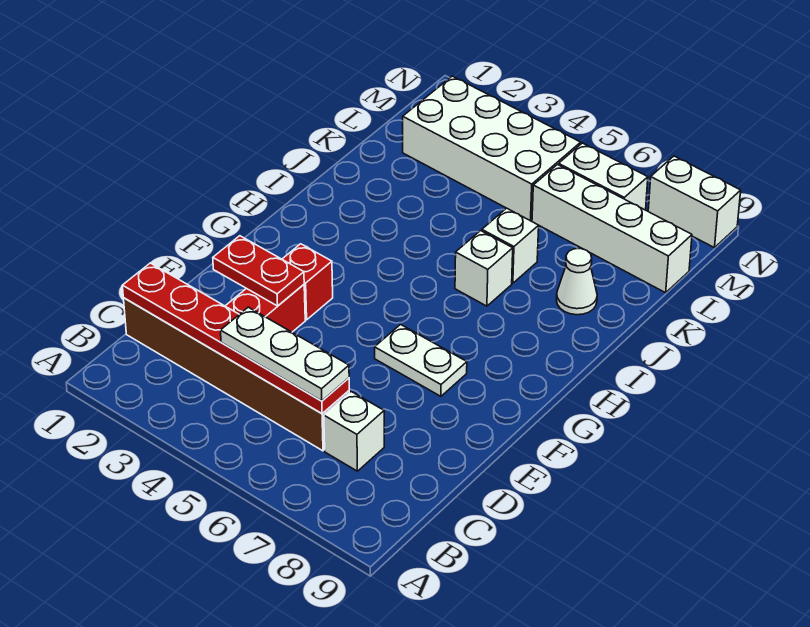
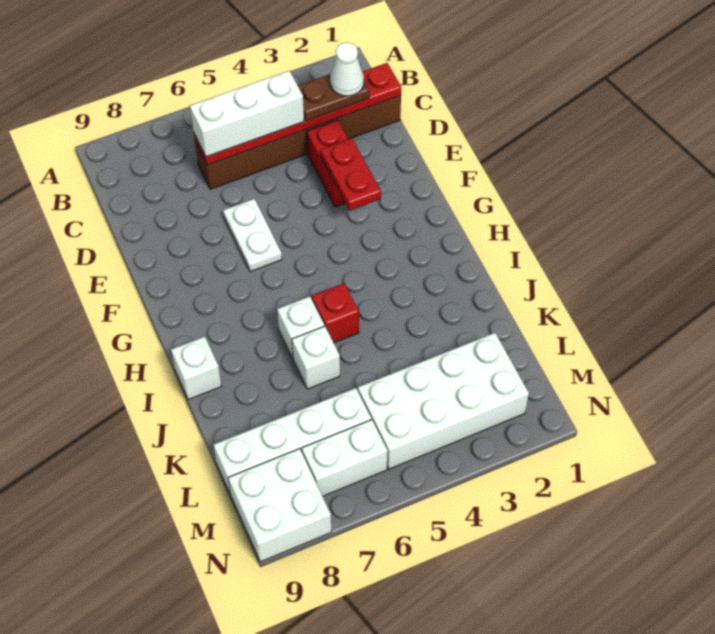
none -> brown plate C2:C3 level 3
white plate C4:C6 level 3 -> white brick C4:C6 level 3
white brick C7 level 1 -> white brick I9 level 1
red plate E2:E3 level 2 -> red plate E3:F3 level 2
red brick F3 level 1 -> red brick I5 level 1
white plate F6:F7 level 1 -> white plate E6:F6 level 1
white cone J8 level 1 -> white cone C2 level 4
white brick N8:N9 level 1 -> white brick M8:N9 level 1

